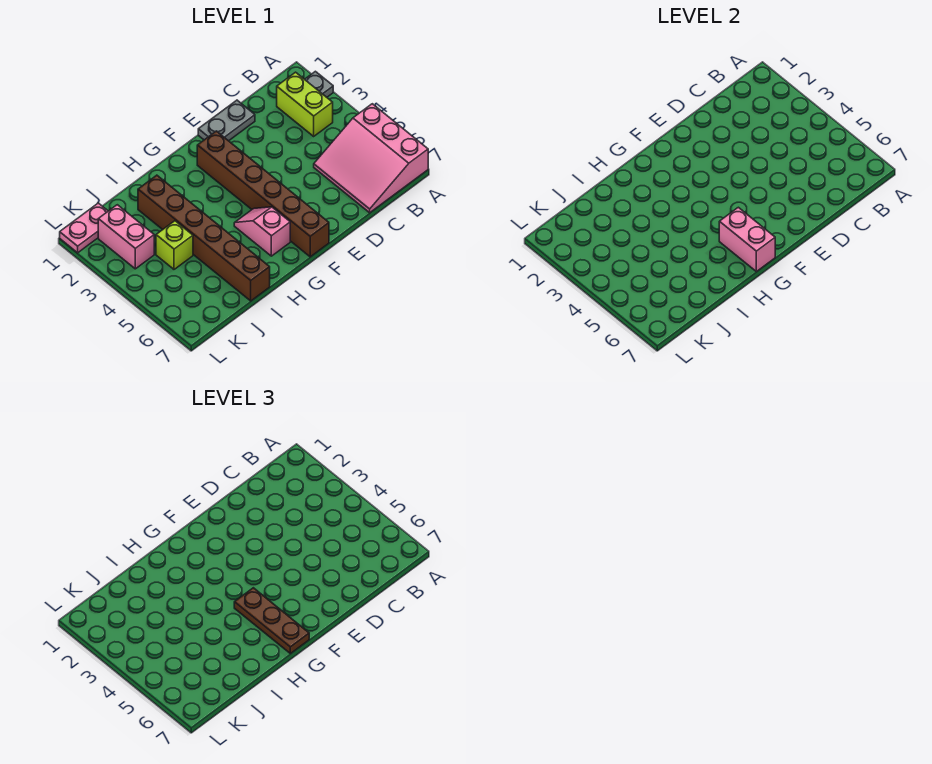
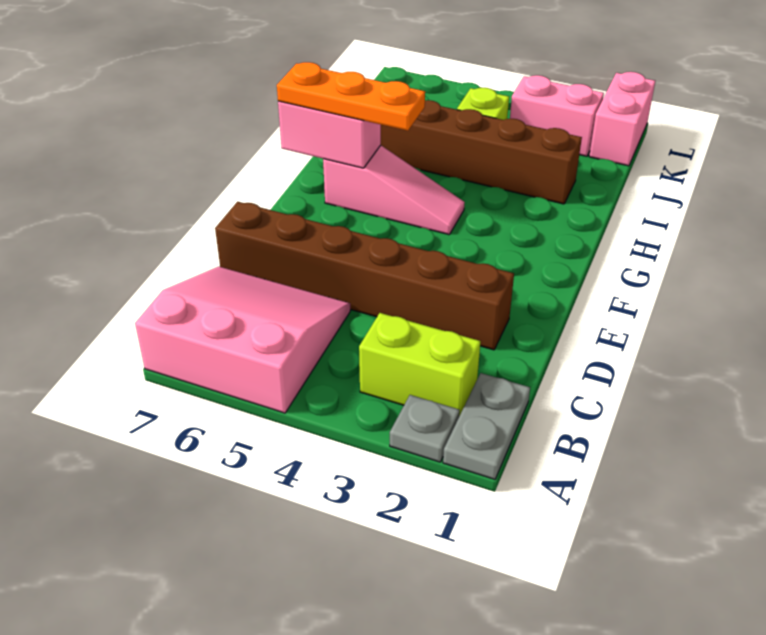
grey plate D1:E1 level 1 -> grey plate A1:B1 level 1
brown brick F2:F7 level 1 -> brown brick D2:D7 level 1
pink slope G5:G6 level 1 top 6 -> pink slope G4:G6 level 1 top 6
brown plate G5:G7 level 3 -> orange plate G5:G7 level 3
pink plate K1:L1 level 1 -> pink brick K1:L1 level 1

